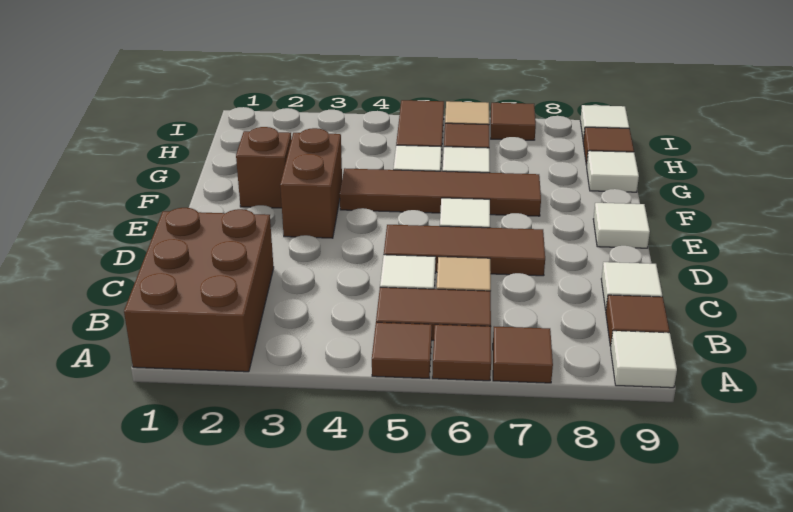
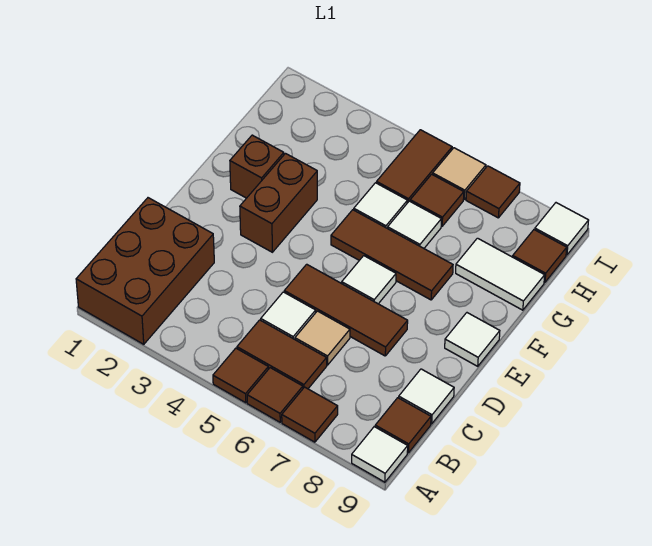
brown tile F4:F7 level 1 -> brown tile F5:F7 level 1
white tile G9 level 1 -> white tile G8:G9 level 1

